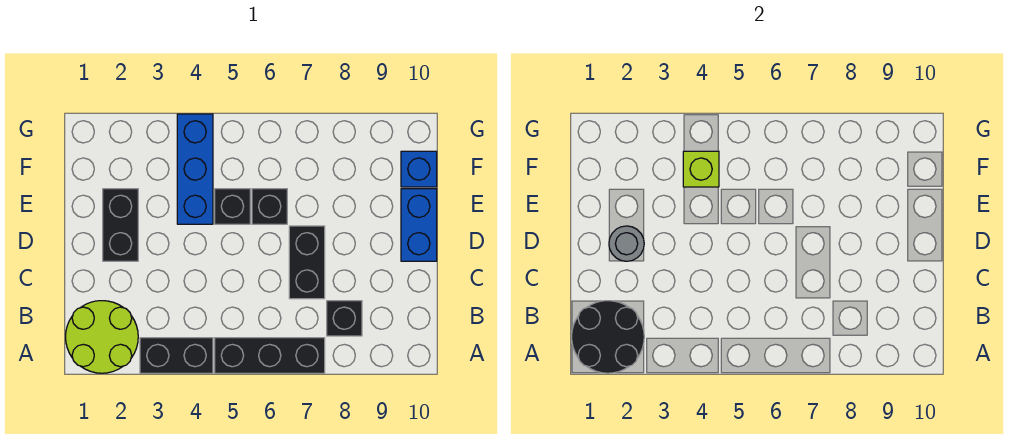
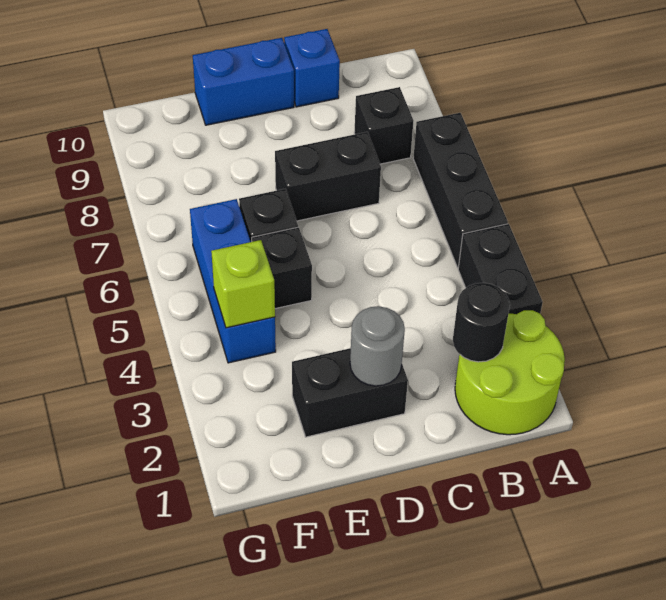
black round brick A1:B2 level 2 -> black round brick B2 level 2
blue brick E4:G4 level 1 -> blue brick F4:F6 level 1
blue brick F10 level 1 -> blue brick C10 level 1

